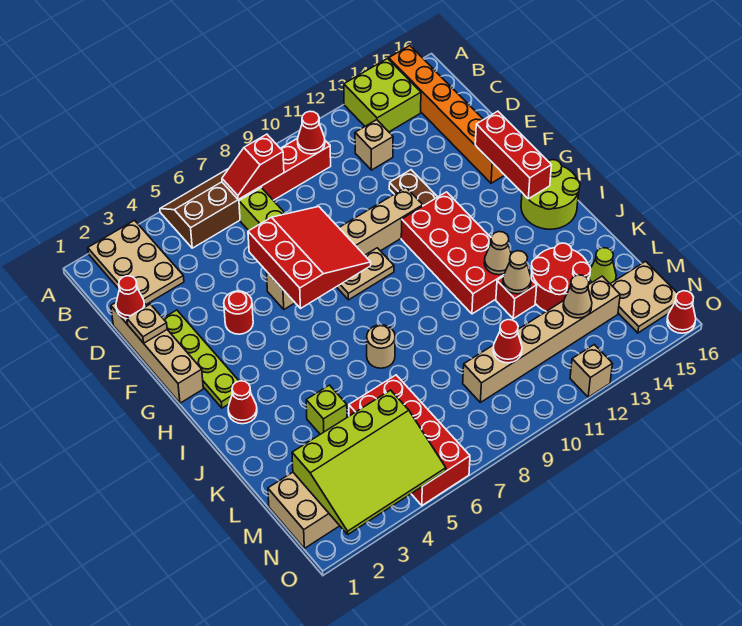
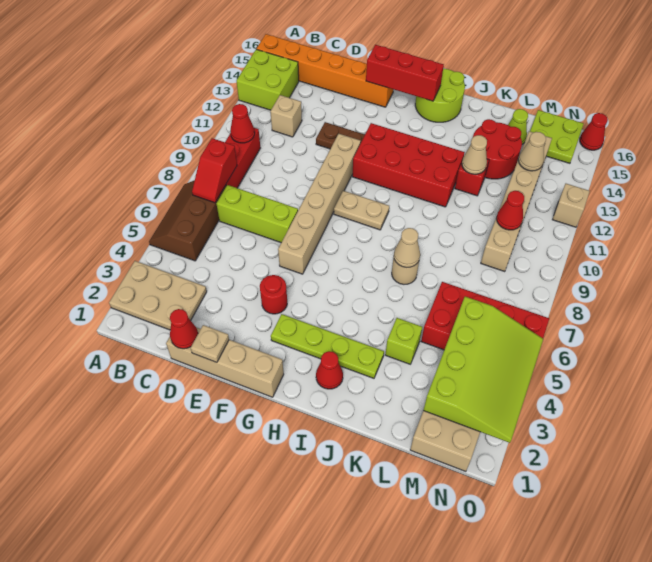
lime plate E2:H2 level 1 -> lime plate G3:J3 level 1
red slope E6:G8 level 2 top 6 -> none
tan plate G8:G9 level 1 -> tan plate G9:H9 level 1
tan cone J12 level 2 -> tan cone J7 level 2
tan plate M15:N16 level 1 -> lime plate M15:N16 level 1

